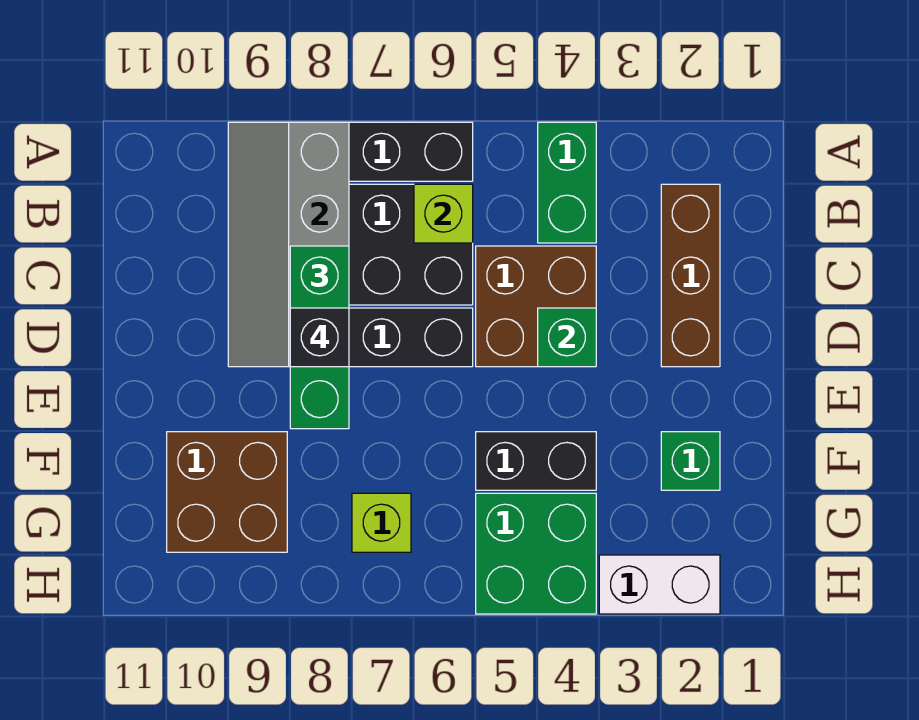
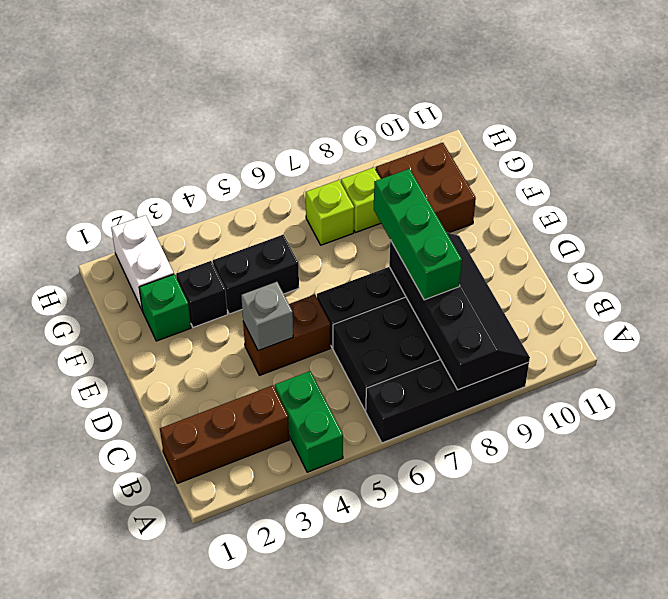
grey slope A8:D9 level 2 top 8 -> black slope A8:D9 level 2 top 8
brown brick B2:D2 level 1 -> brown brick B1:B3 level 1
lime brick B6 level 2 -> lime brick G8 level 1
brown brick C4:D5 level 1 -> brown brick D4:D5 level 1
green brick D4 level 2 -> grey brick D4 level 2
black brick D8 level 4 -> black brick F3 level 1
green brick G4:H5 level 1 -> none
white brick H2:H3 level 1 -> white brick G2:H2 level 1

